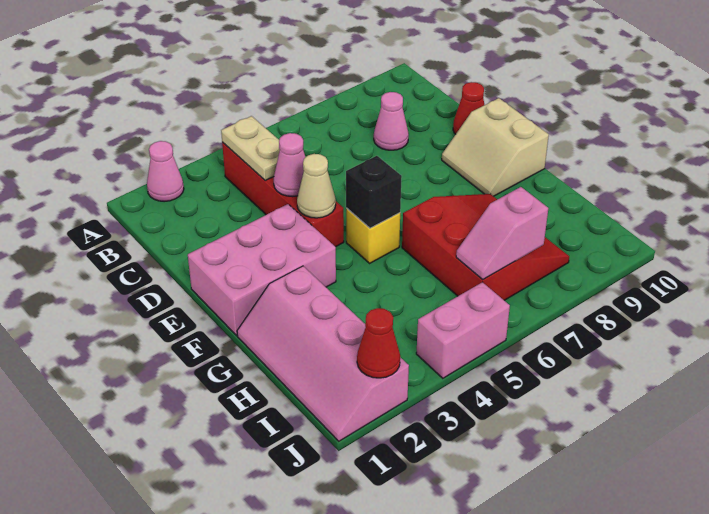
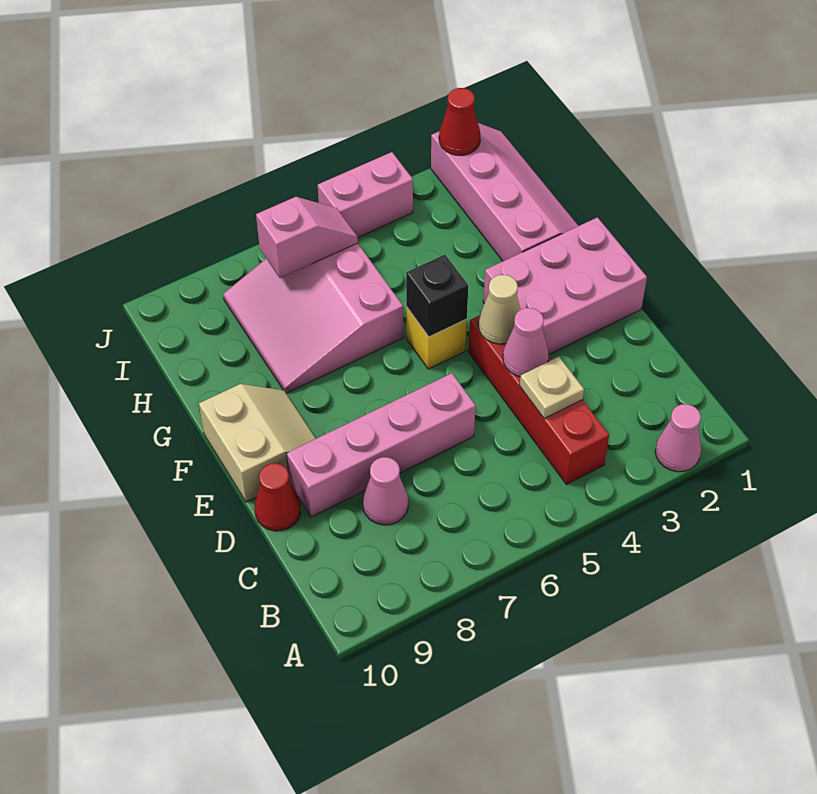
tan plate B4:C4 level 2 -> tan plate C4 level 2
none -> pink brick D6:D9 level 1
red slope G6:I8 level 1 top 6 -> pink slope G6:I8 level 1 top 6

